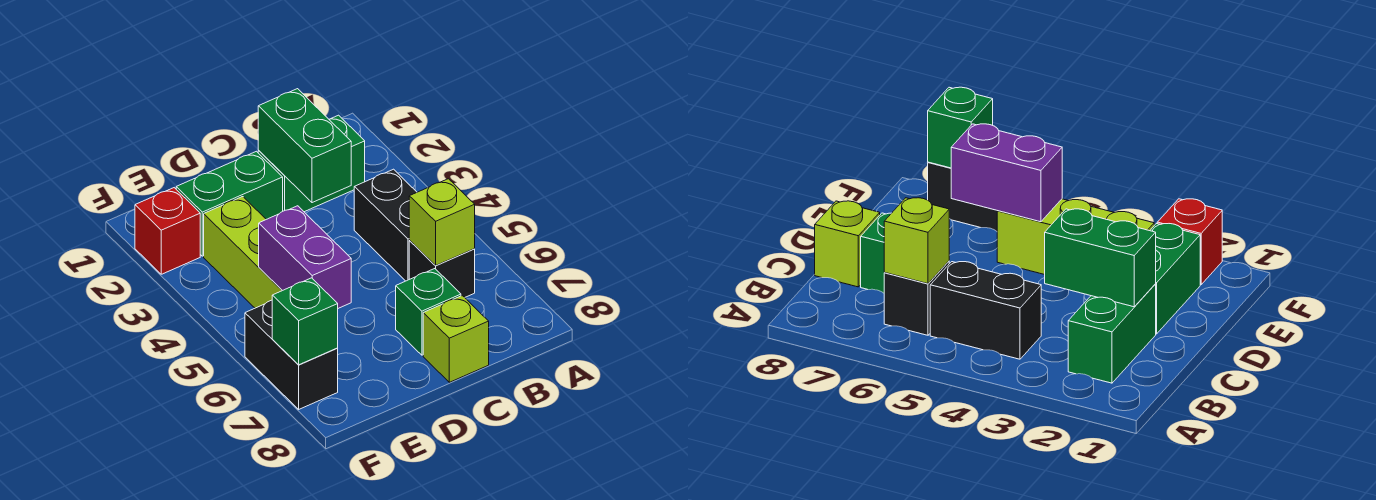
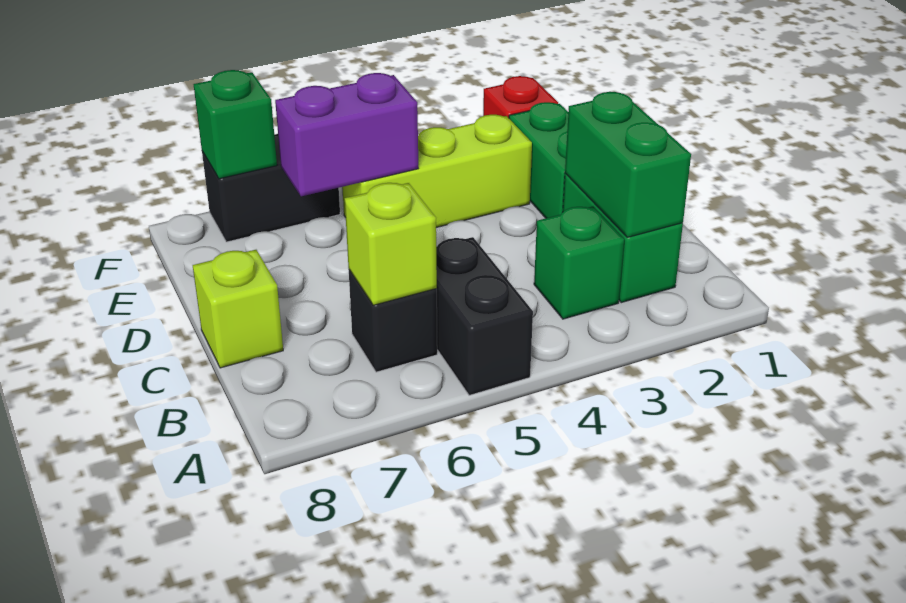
black brick B4:B5 level 1 -> black brick A5:B5 level 1
green brick C2:C3 level 2 -> green brick B2:C2 level 2
green brick C7 level 1 -> green brick B3 level 1

